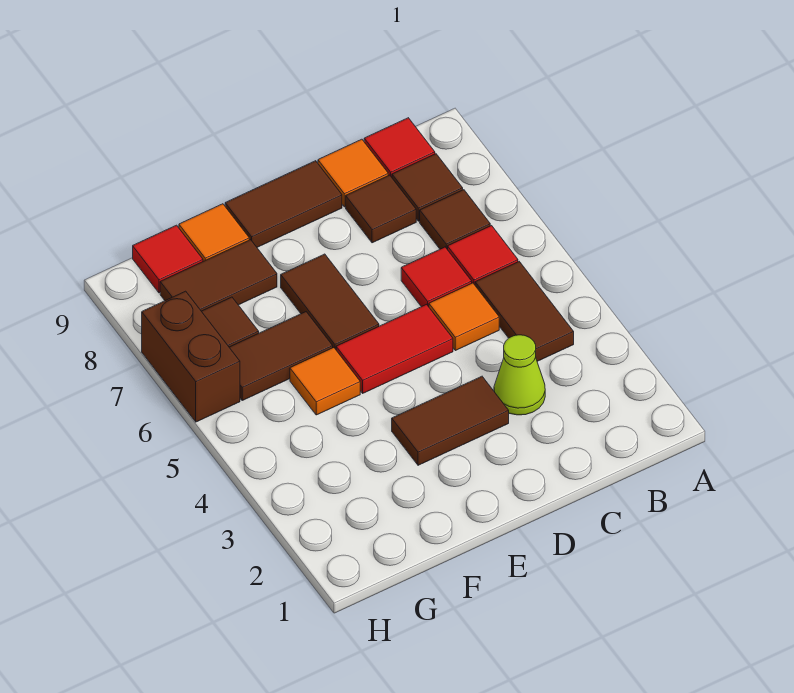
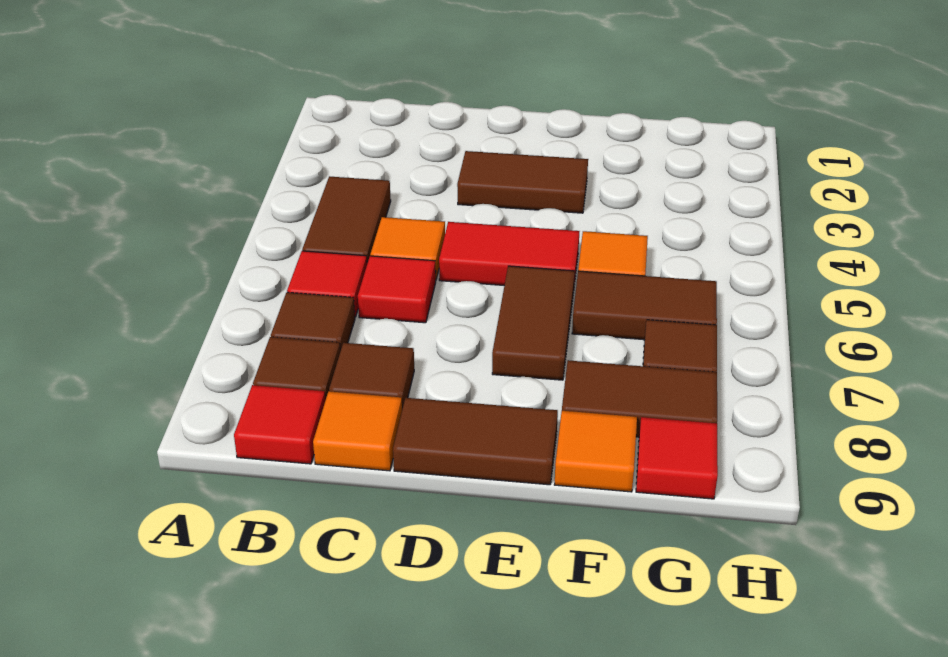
lime cone C3 level 1 -> none
brown brick H6:H7 level 1 -> none

